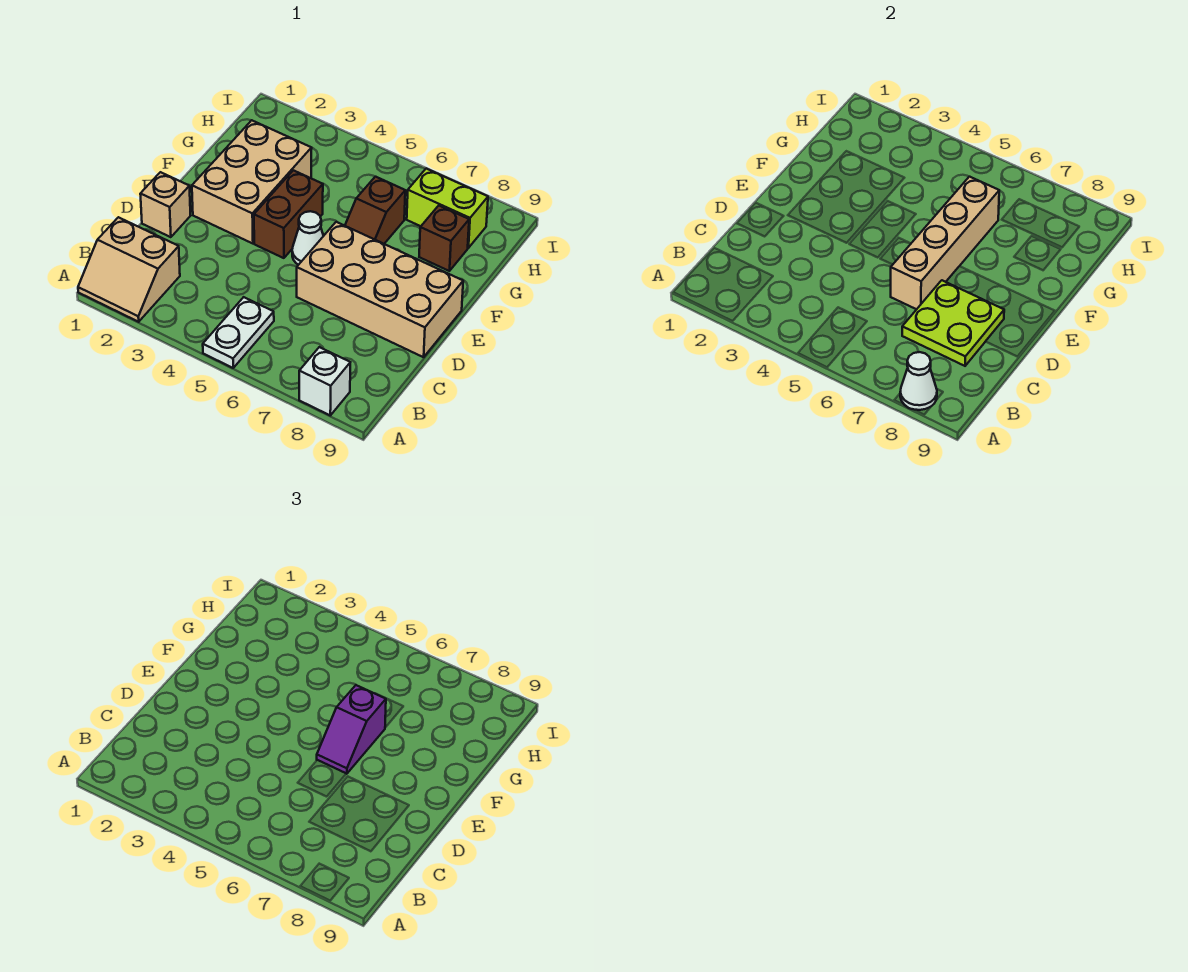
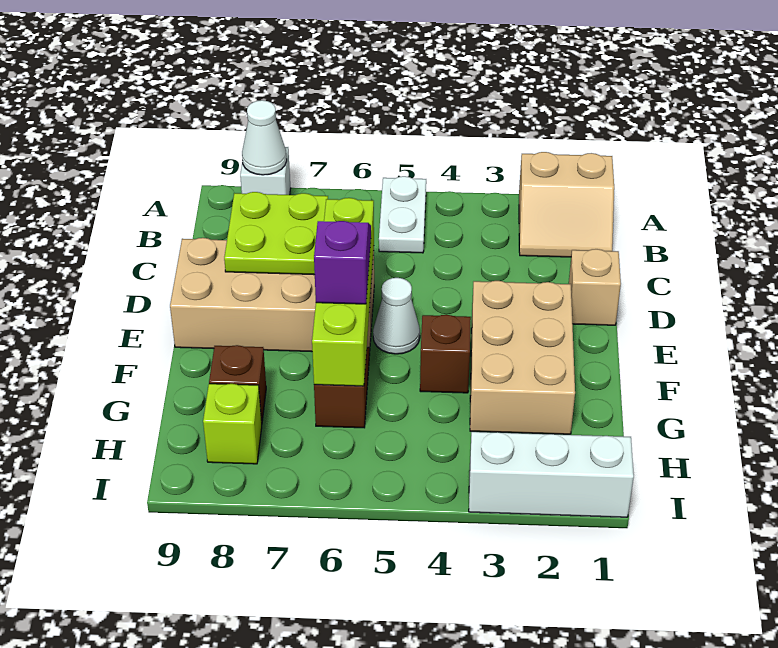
tan slope A1:B2 level 1 top B -> tan slope A1:B2 level 1 top A
tan brick D6:G6 level 2 -> lime brick D6:G6 level 2
brown brick E4:F4 level 1 -> brown brick F4 level 1
lime brick H7:H8 level 1 -> lime brick H8 level 1
none -> white brick I1:I3 level 1

